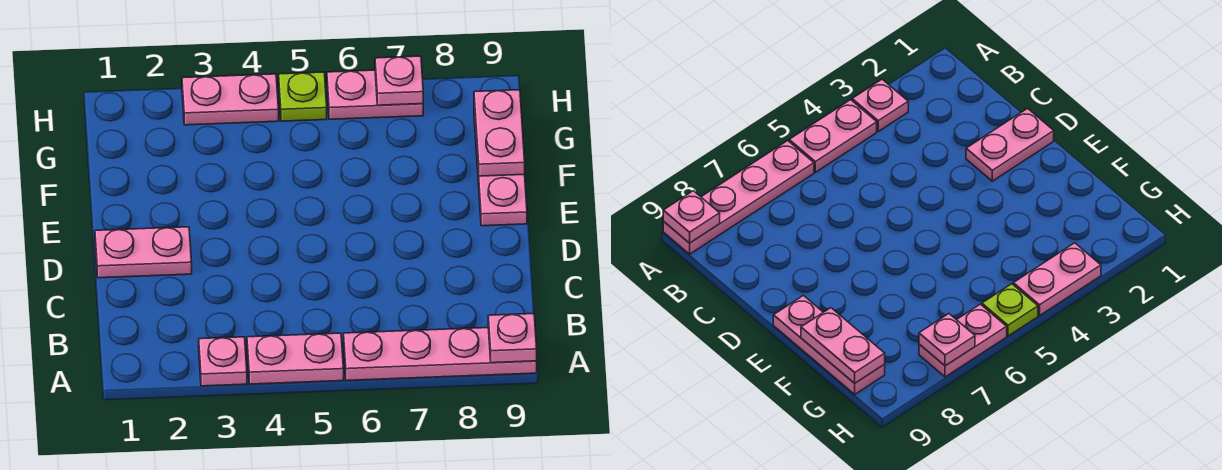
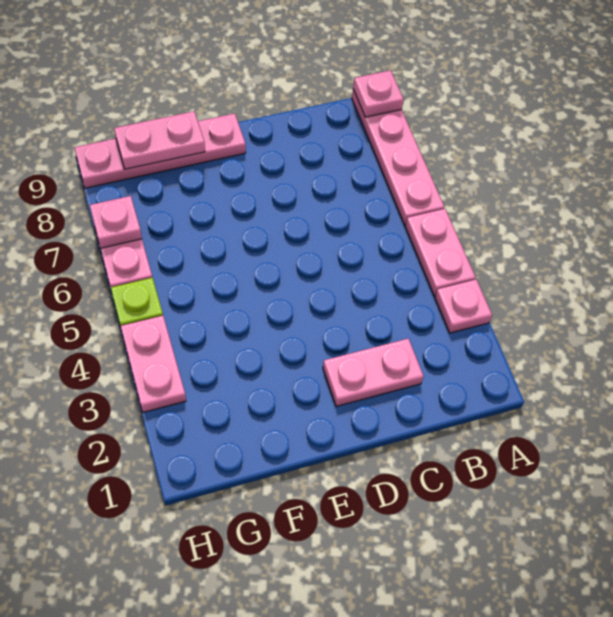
pink plate D1:D2 level 1 -> pink plate C2:D2 level 1
pink plate E9:G9 level 1 -> pink plate E9:H9 level 1

